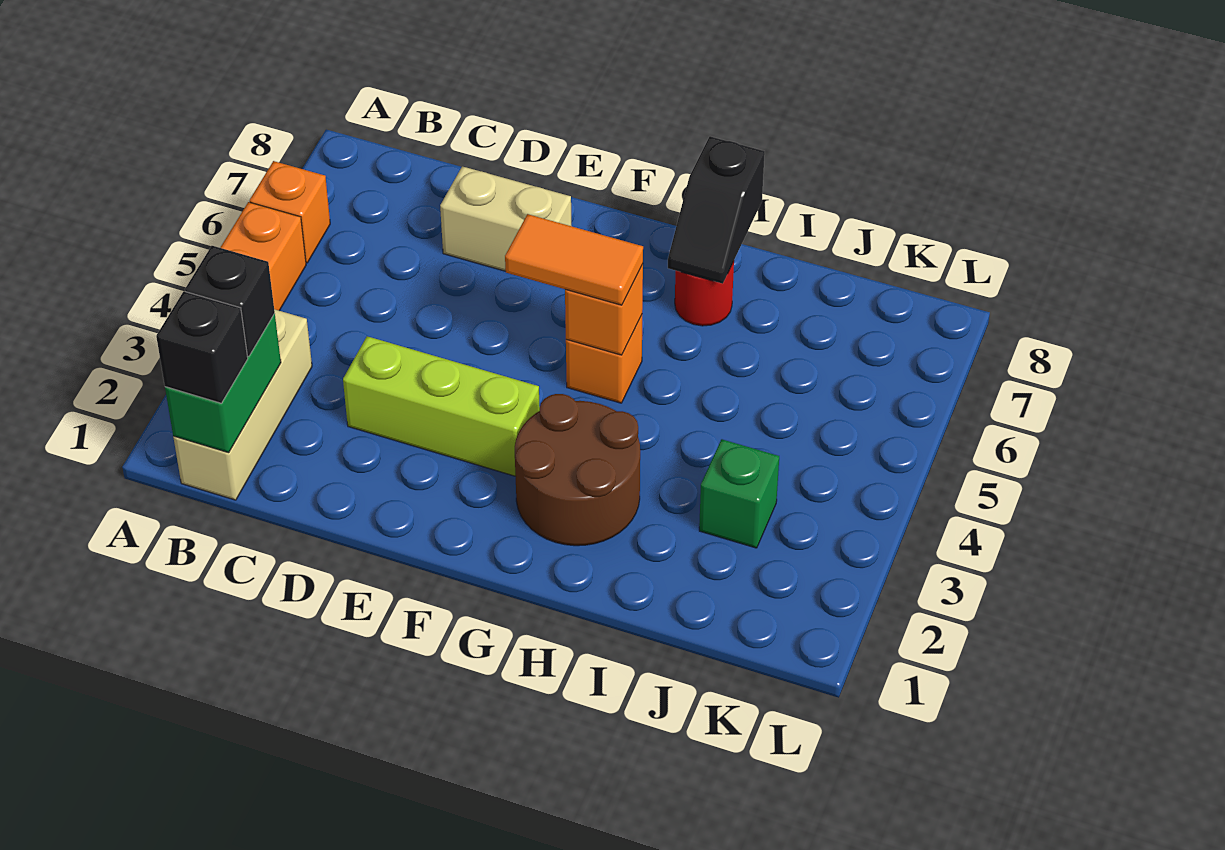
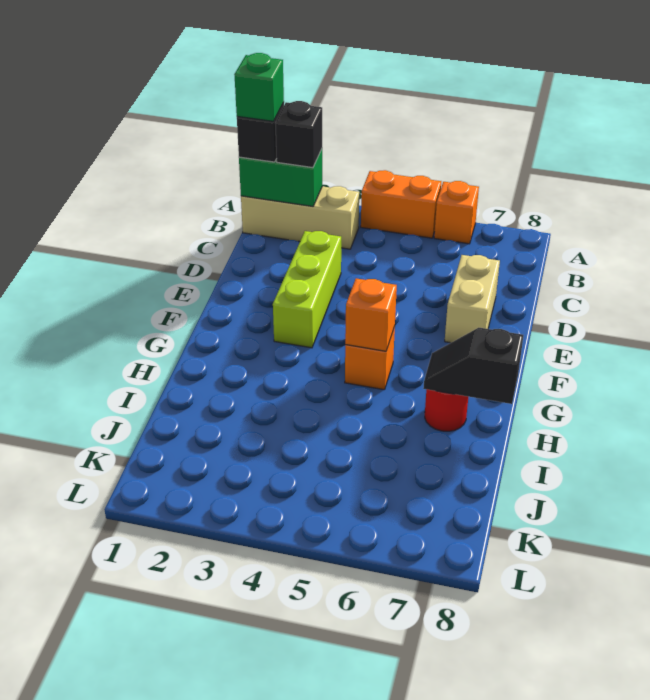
orange tile F5:G5 level 3 -> none
brown round brick G2:H3 level 1 -> none
green brick J3 level 1 -> green brick B1 level 4

